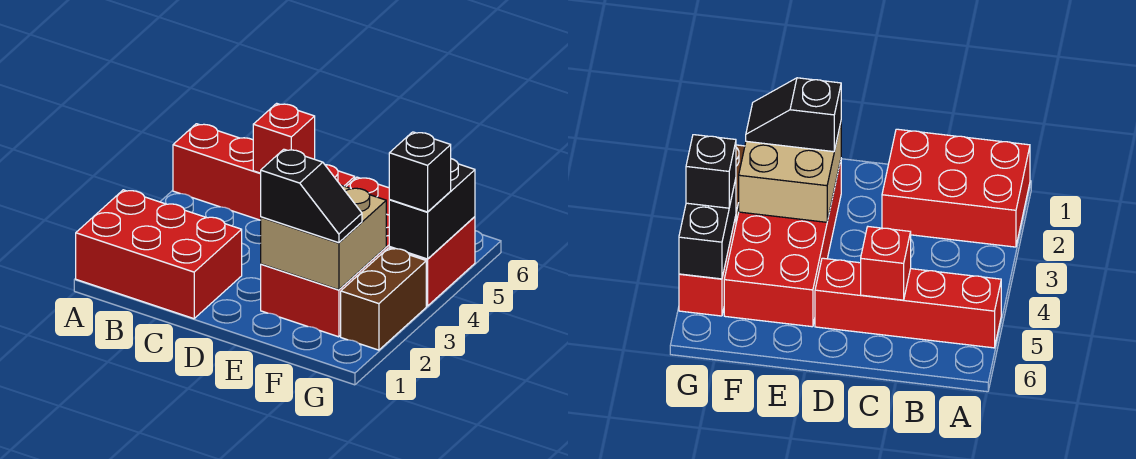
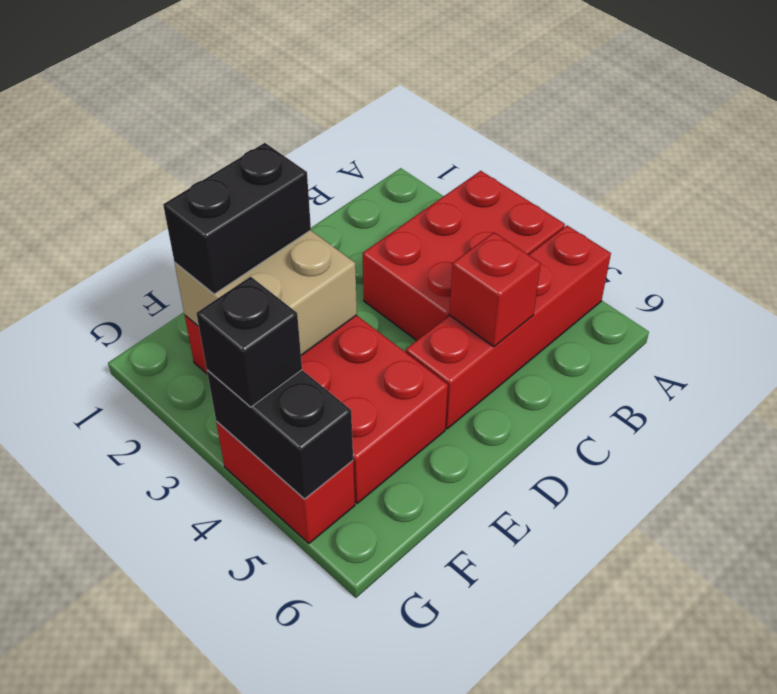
red brick A1:C2 level 1 -> red brick A3:C4 level 1
black slope E2:F2 level 3 top E -> black brick E2:F2 level 3
brown brick G2:G3 level 1 -> none

